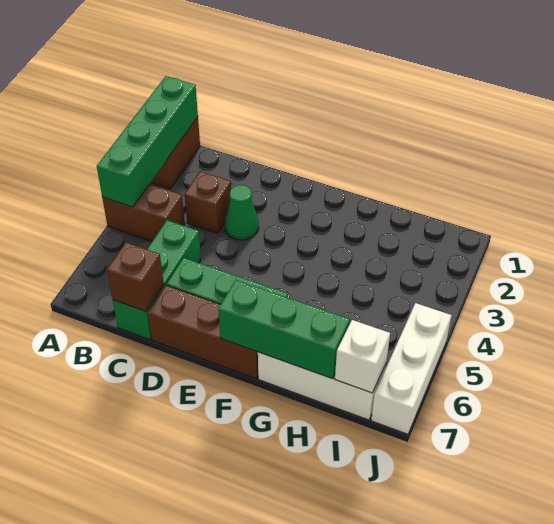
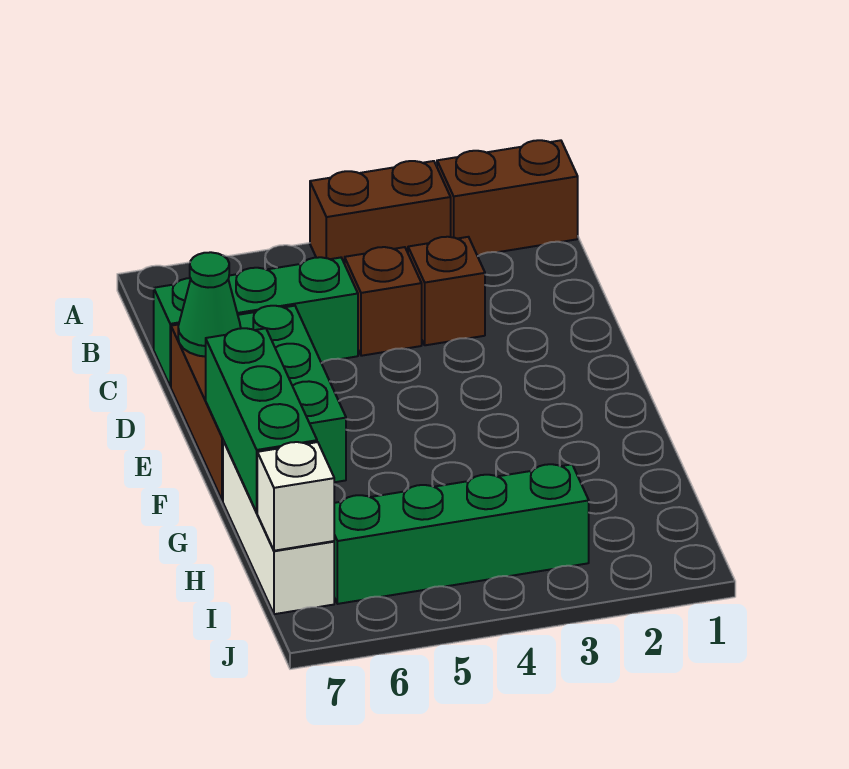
green brick A1:A4 level 2 -> green brick I3:I6 level 1
brown brick A4:B4 level 1 -> brown brick A3:A4 level 1
brown brick C7 level 2 -> brown brick C4 level 1
green cone D3 level 1 -> green cone D7 level 2
white brick J5:J7 level 1 -> none

